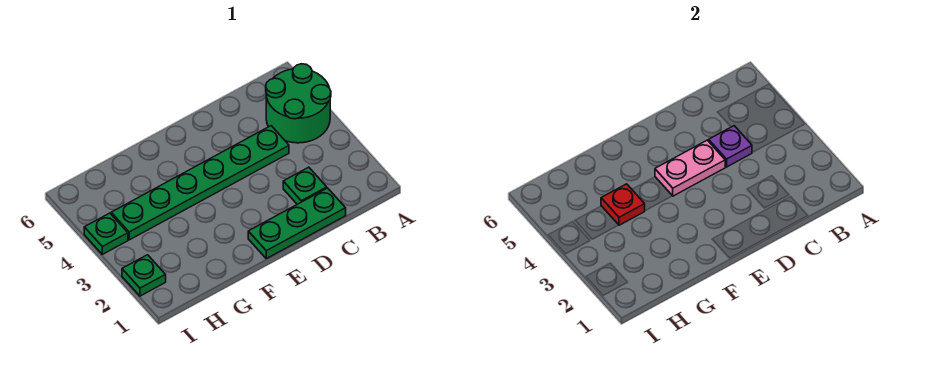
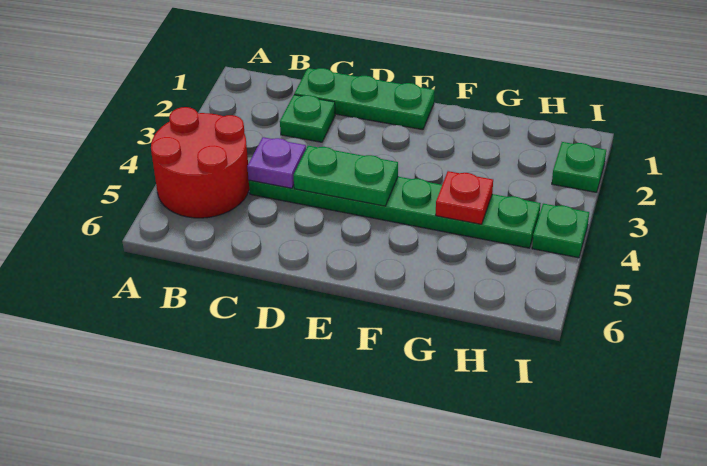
green round brick A4:B5 level 1 -> red round brick A4:B5 level 1
pink plate D4:E4 level 2 -> green plate D4:E4 level 2

